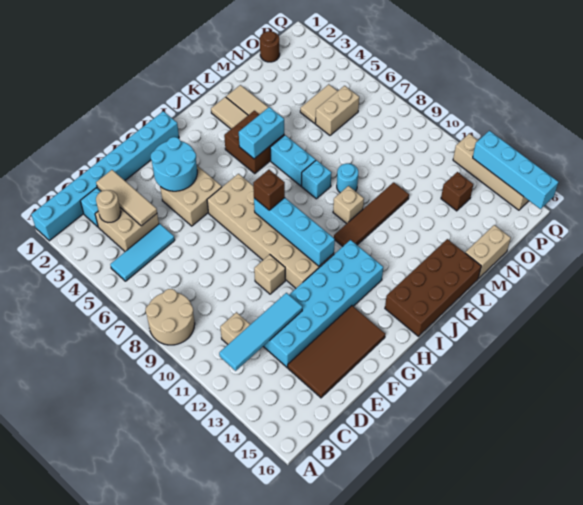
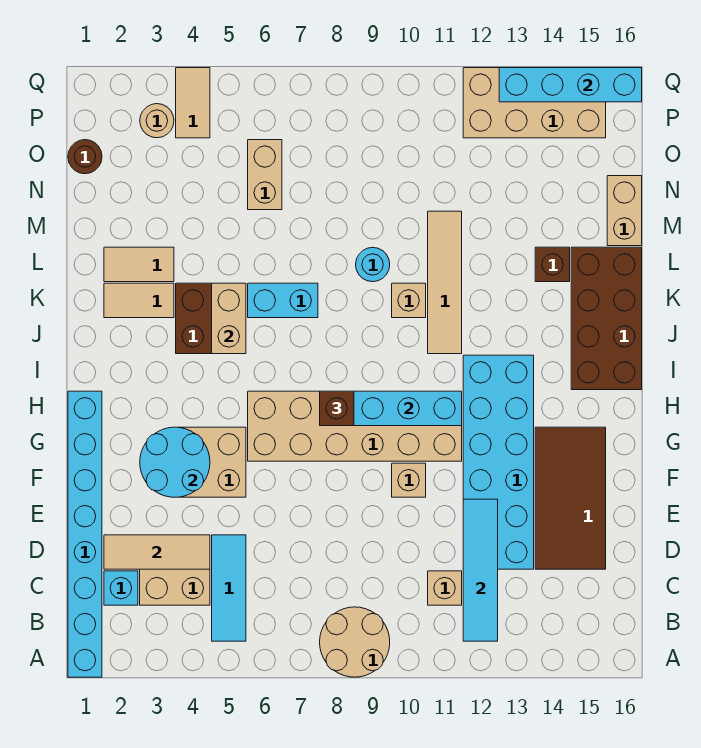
tan round brick C3 level 2 -> tan round brick P3 level 1
cyan brick J5:K5 level 2 -> tan brick J5:K5 level 2
brown tile J11:M11 level 1 -> tan tile J11:M11 level 1
cyan brick K8 level 1 -> none
tan tile N5:O5 level 1 -> tan tile P4:Q4 level 1
brown brick O13 level 1 -> brown brick L14 level 1
tan brick Q12:Q15 level 1 -> tan brick P12:Q15 level 1

